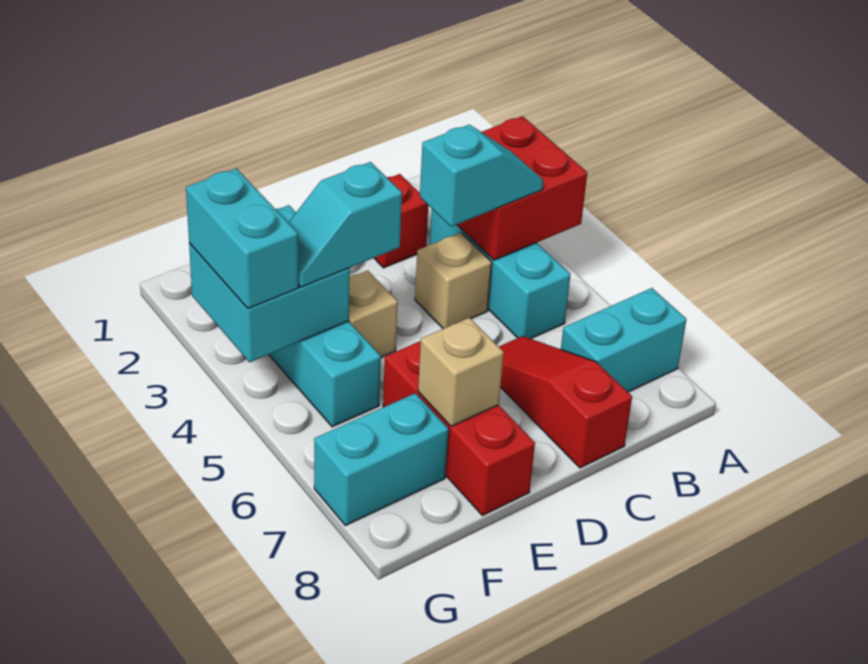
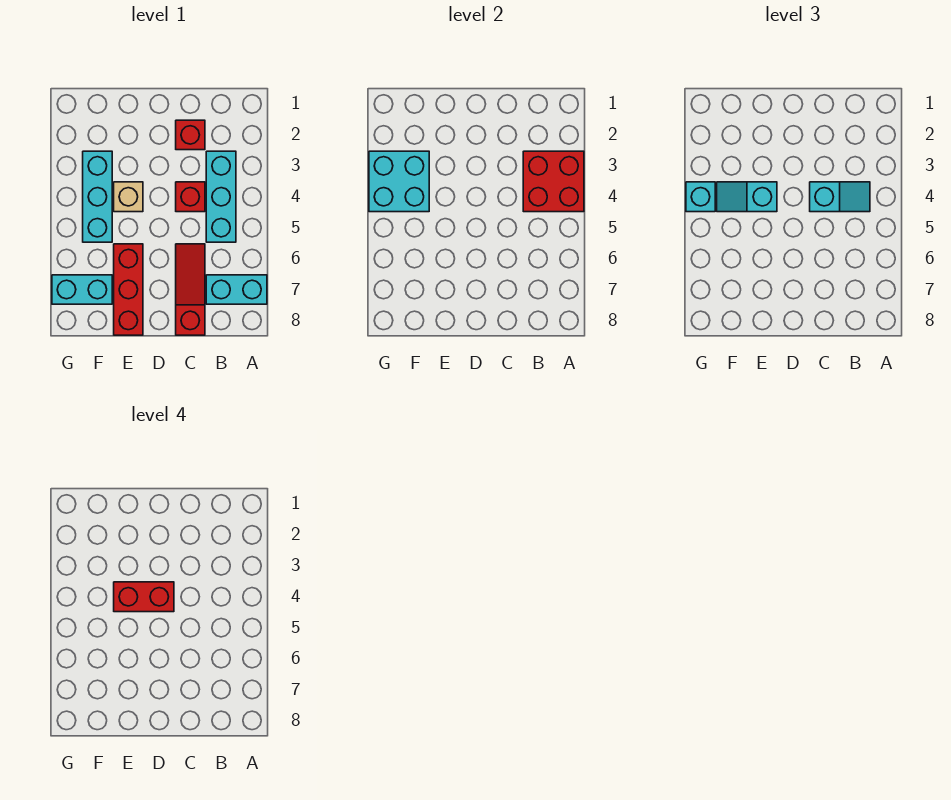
tan brick C4 level 1 -> red brick C4 level 1
none -> red brick D4:E4 level 4
tan brick E7 level 2 -> none
cyan brick G3:G4 level 3 -> cyan brick G4 level 3

